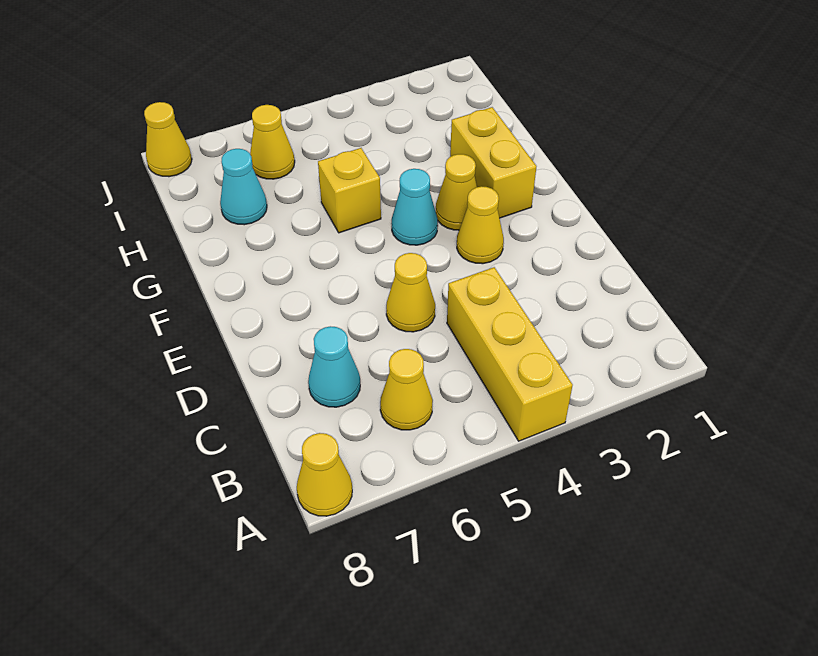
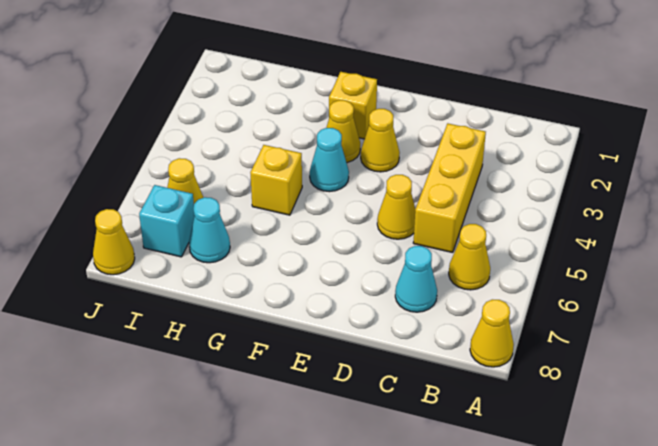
yellow brick A4:C4 level 1 -> yellow brick C3:C5 level 1
yellow brick F2:G2 level 1 -> yellow brick F2 level 1
none -> cyan brick I7 level 1

